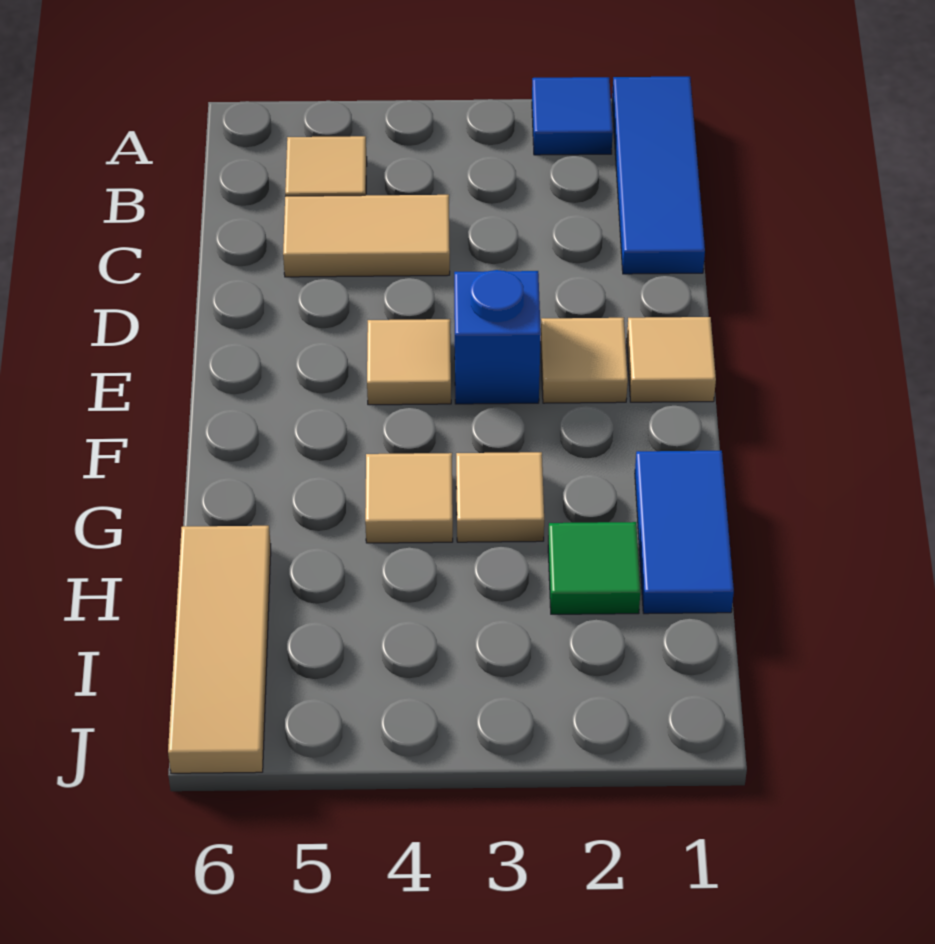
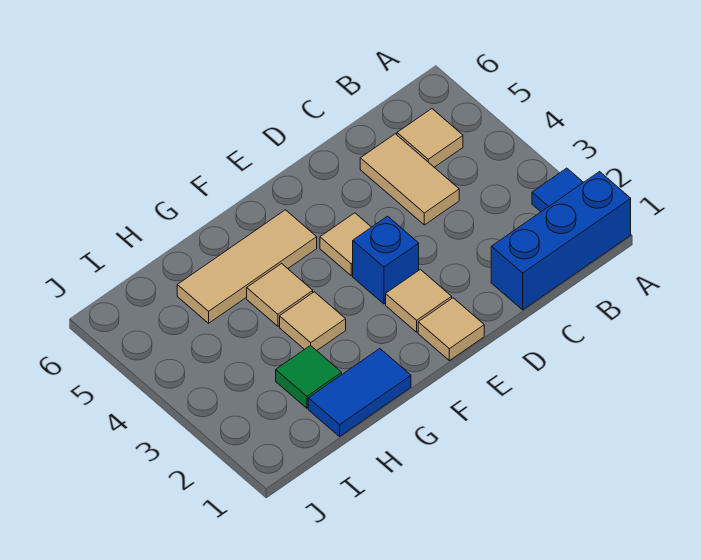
blue tile A1:C1 level 1 -> blue brick A1:C1 level 1
tan tile H6:J6 level 1 -> tan tile F5:H5 level 1

